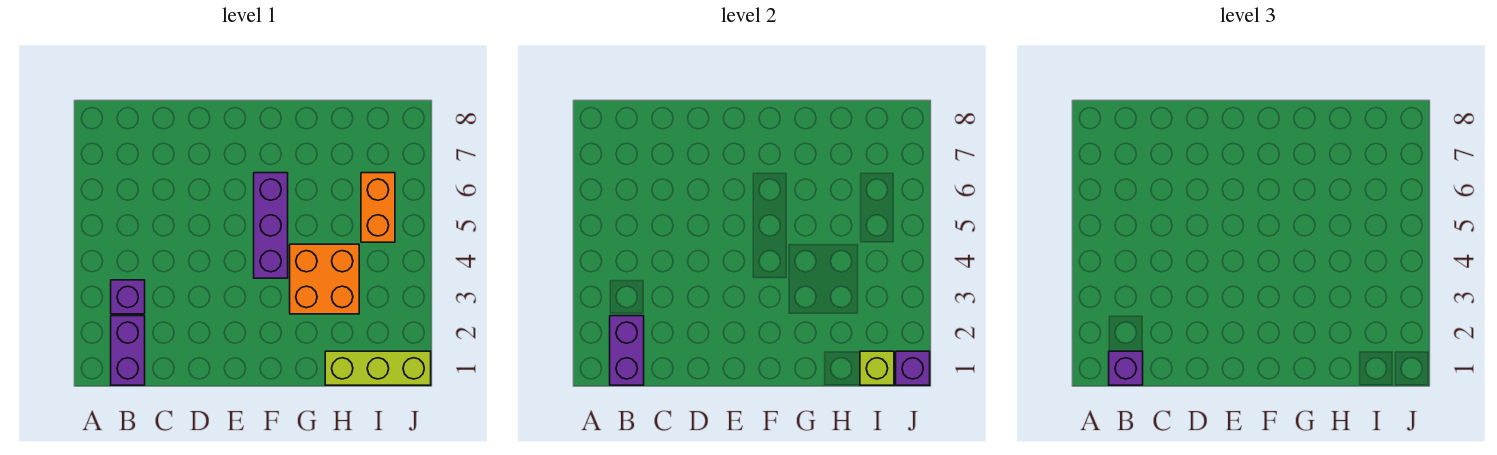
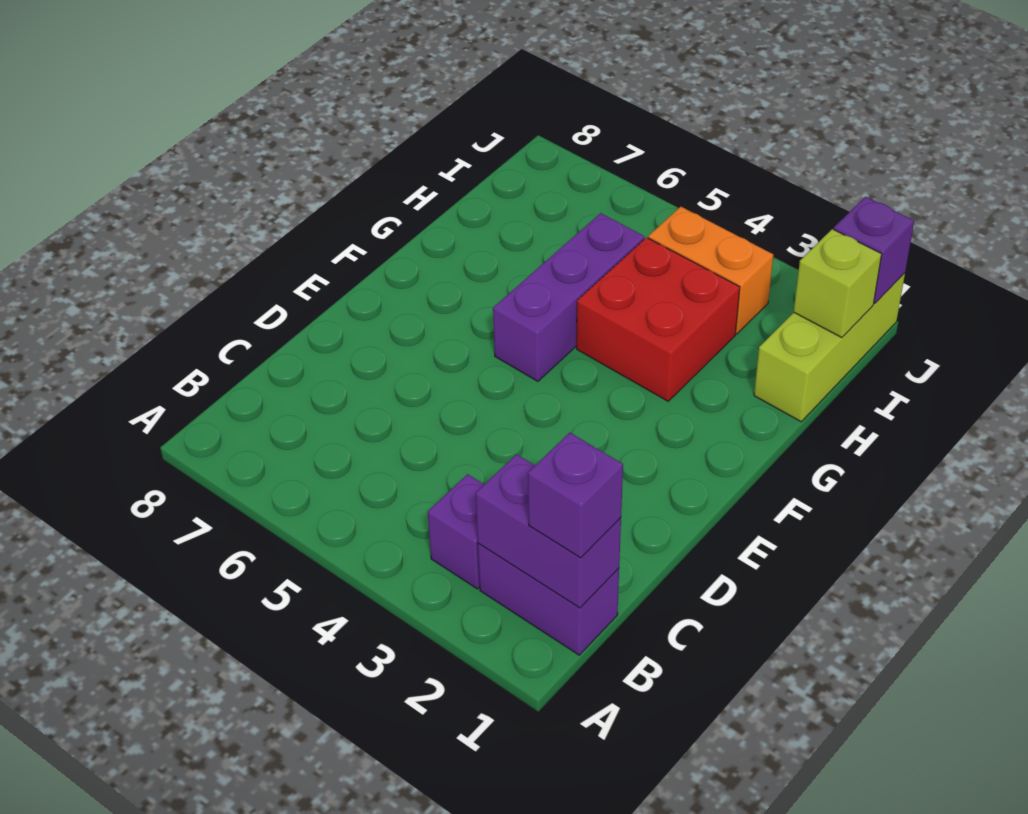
purple brick F4:F6 level 1 -> purple brick F5:H5 level 1
orange brick G3:H4 level 1 -> red brick G3:H4 level 1
orange brick I5:I6 level 1 -> orange brick I3:I4 level 1

